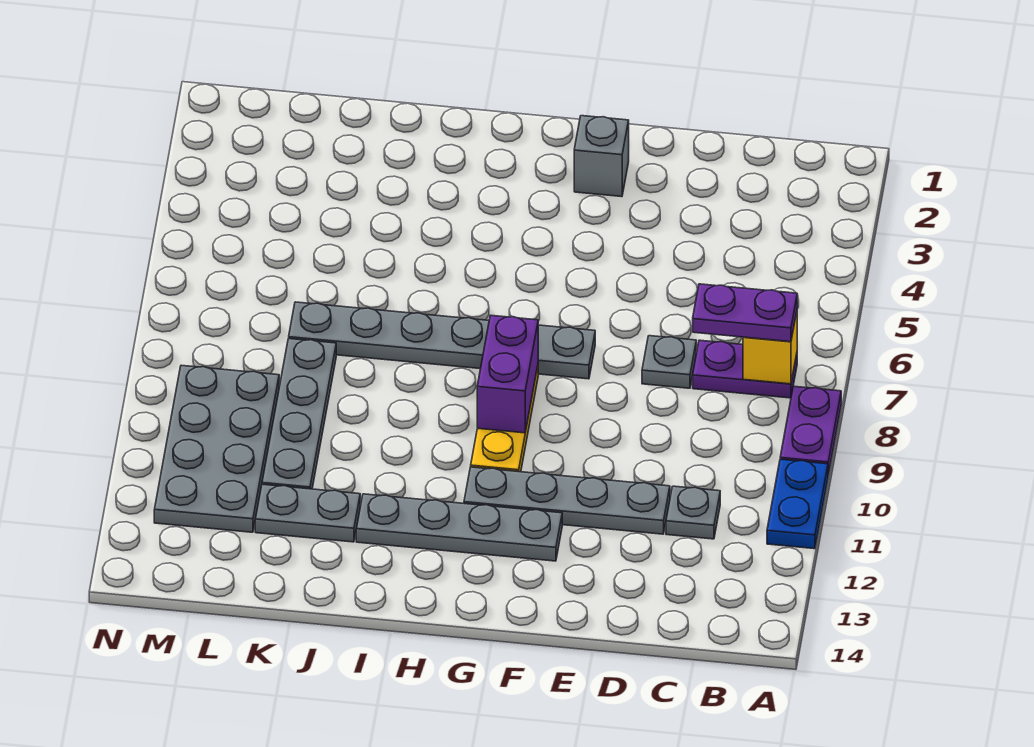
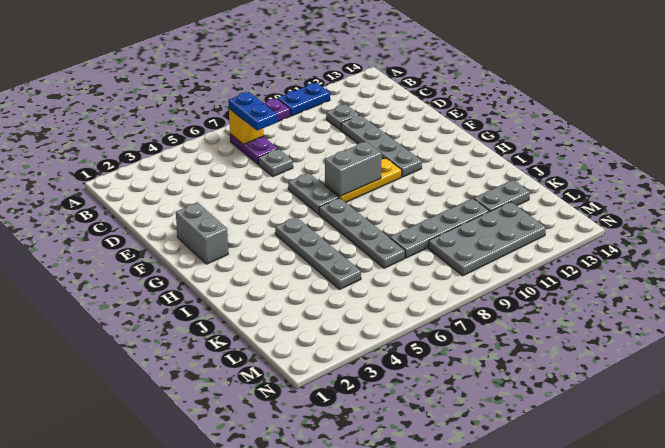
purple plate B7:C7 level 3 -> blue plate B7:C7 level 3
grey brick F2 level 1 -> grey brick F2:G2 level 1
grey plate F12:I12 level 1 -> grey plate H5:K5 level 1
purple brick G8:G9 level 2 -> grey brick G8:G9 level 2
grey plate J12:K12 level 1 -> grey plate K12:K13 level 1

